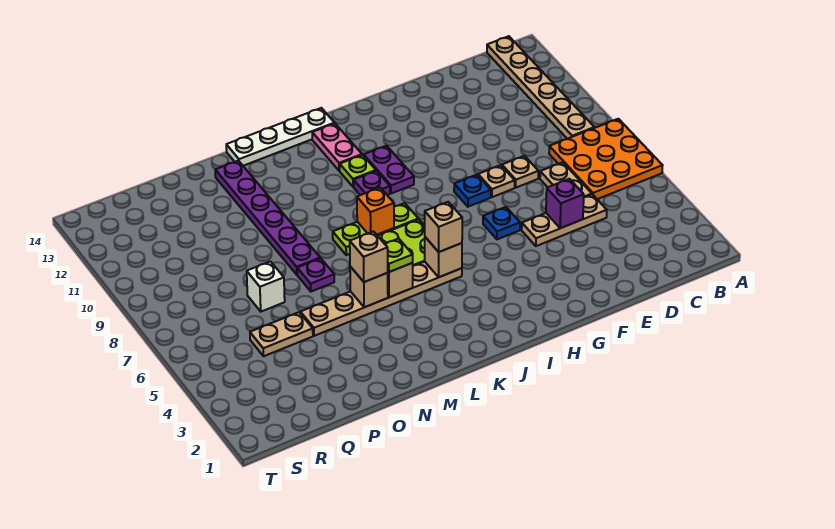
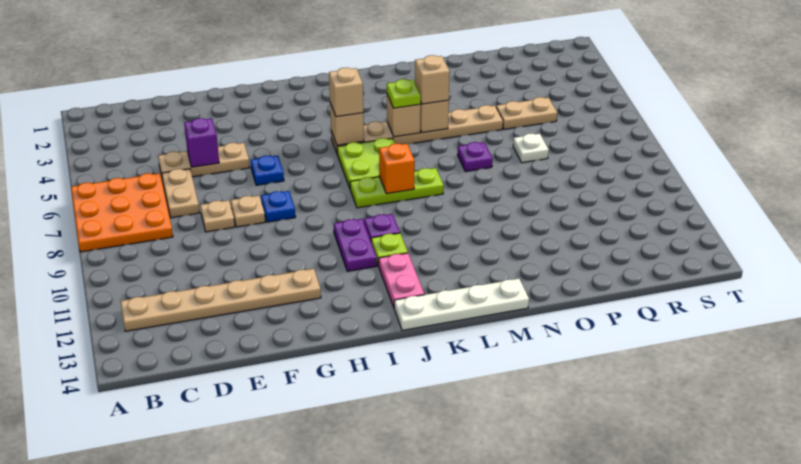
tan plate B9:B14 level 1 -> tan plate B12:G12 level 1
purple plate N8:N13 level 1 -> none
white brick P7 level 1 -> white plate P7 level 1

